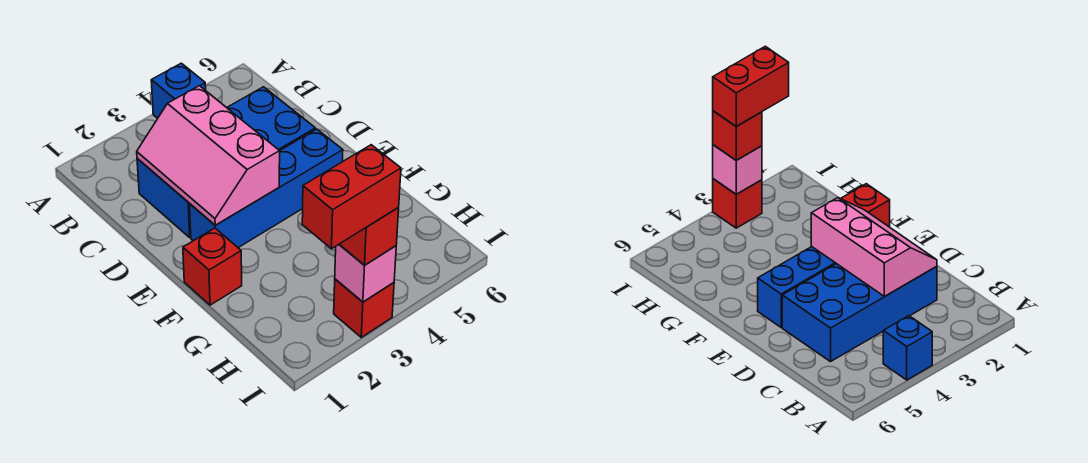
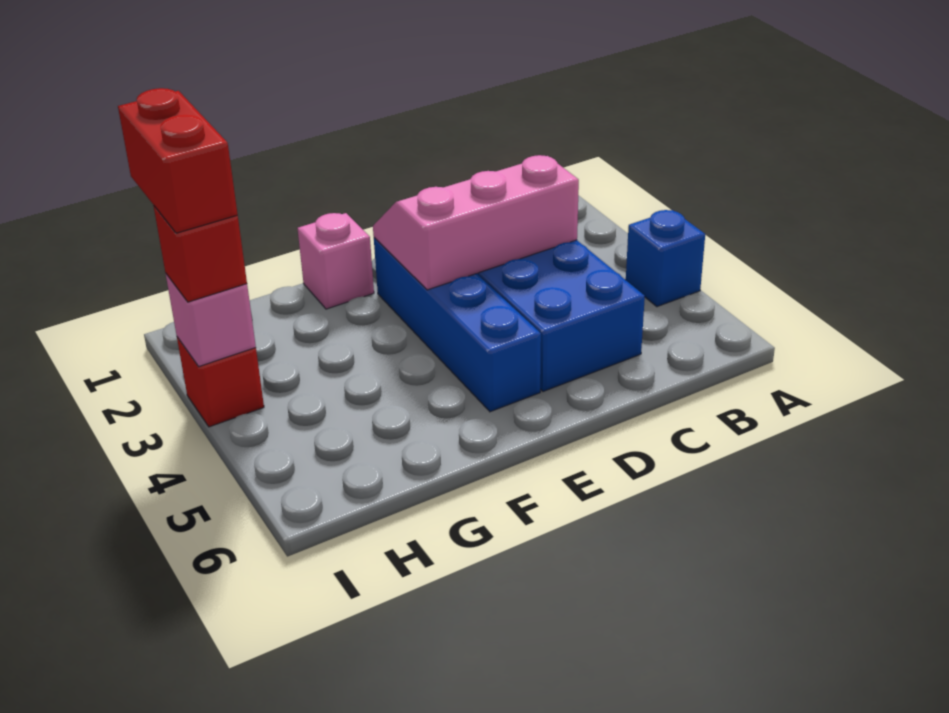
red brick F1 level 1 -> pink brick F1 level 1

